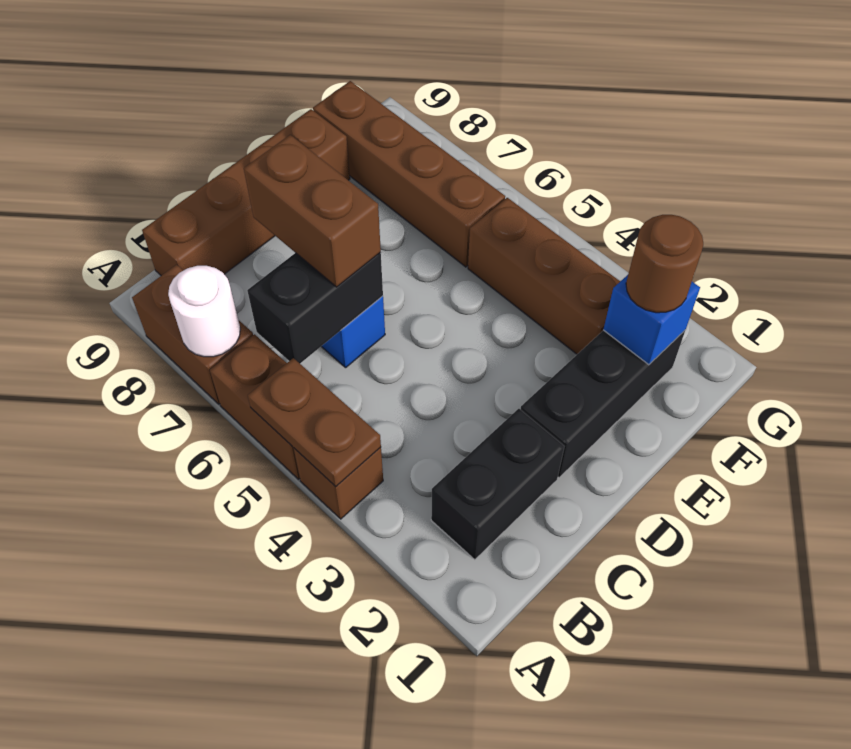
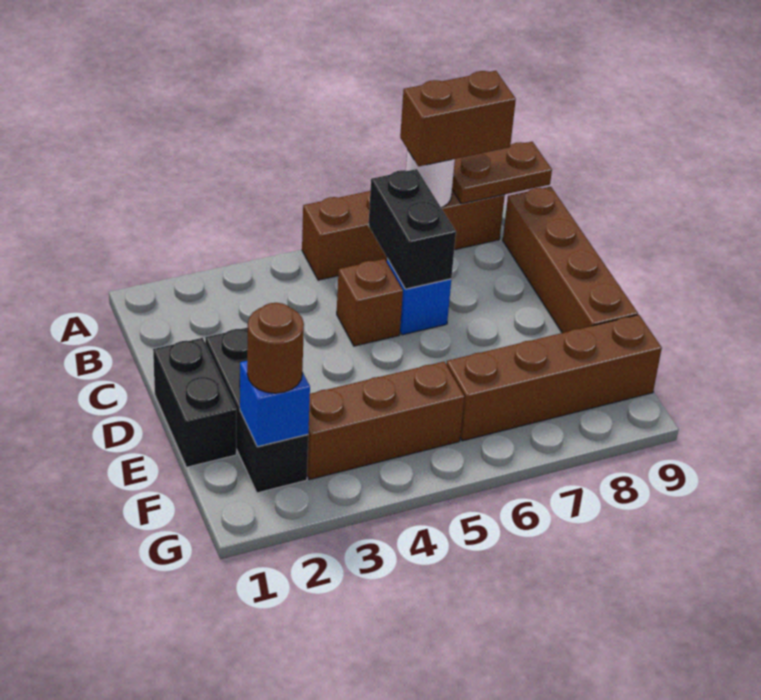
brown brick A4 level 1 -> brown brick C5 level 1
brown plate A4:A5 level 2 -> brown plate A8:A9 level 2
black brick B2:C2 level 1 -> black brick D1:E1 level 1
brown brick C6:C7 level 3 -> brown brick A7:A8 level 3

